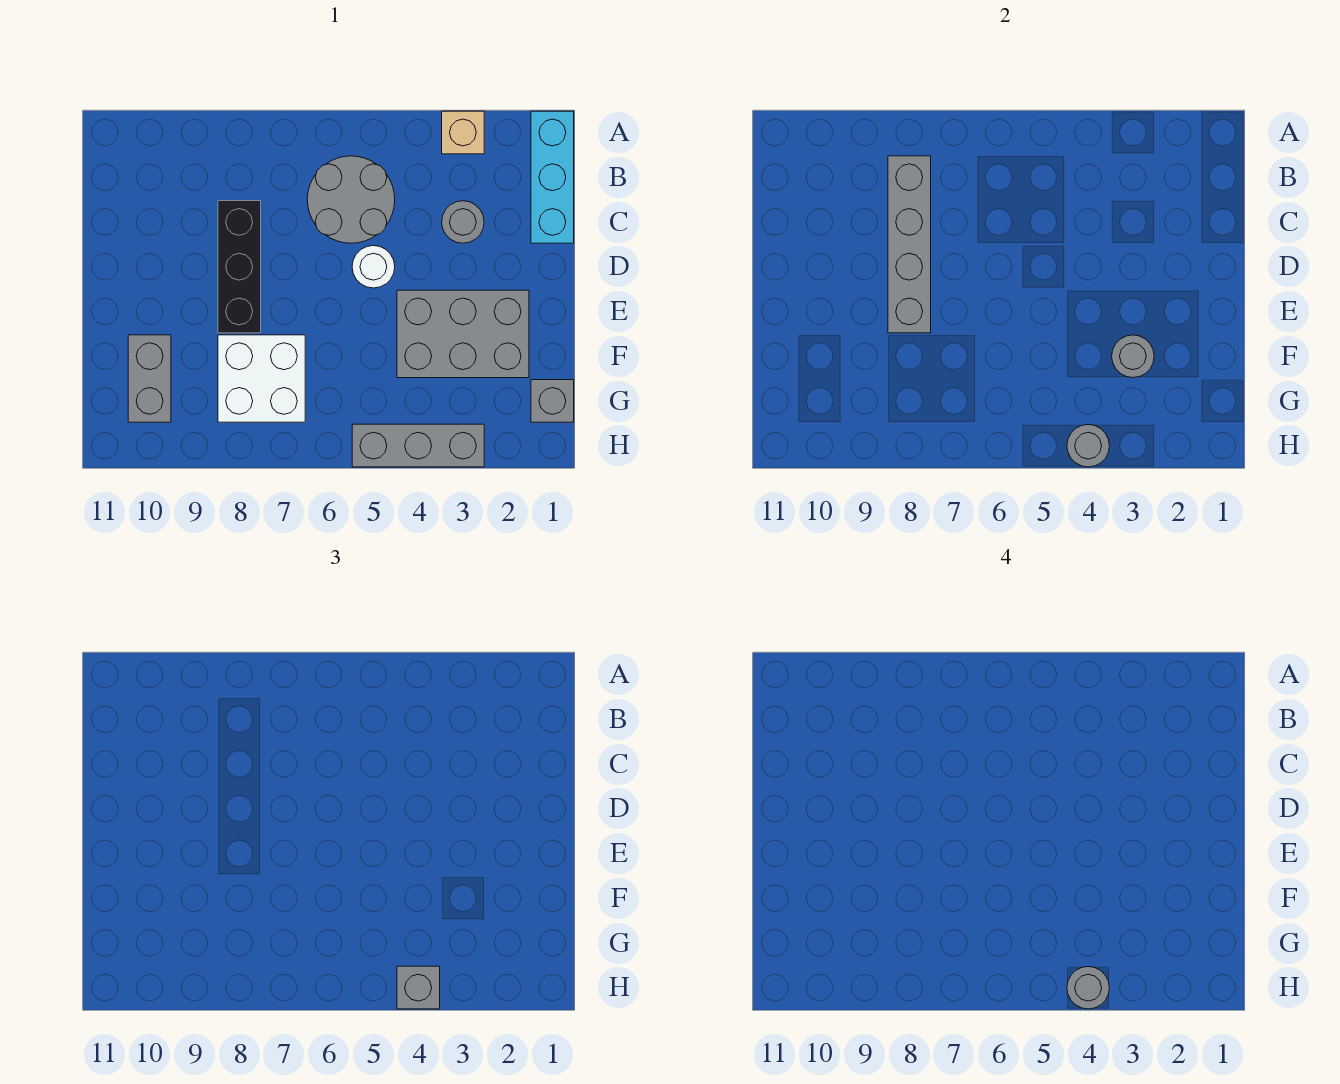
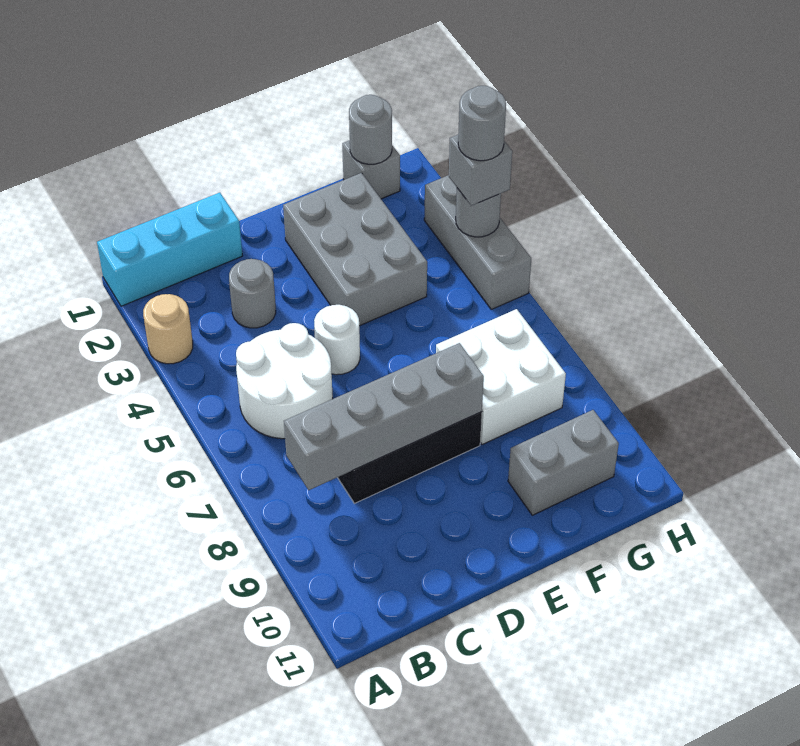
tan brick A3 level 1 -> tan round brick A3 level 1
grey round brick B5:C6 level 1 -> white round brick B5:C6 level 1
grey round brick F3 level 2 -> grey round brick G1 level 2

